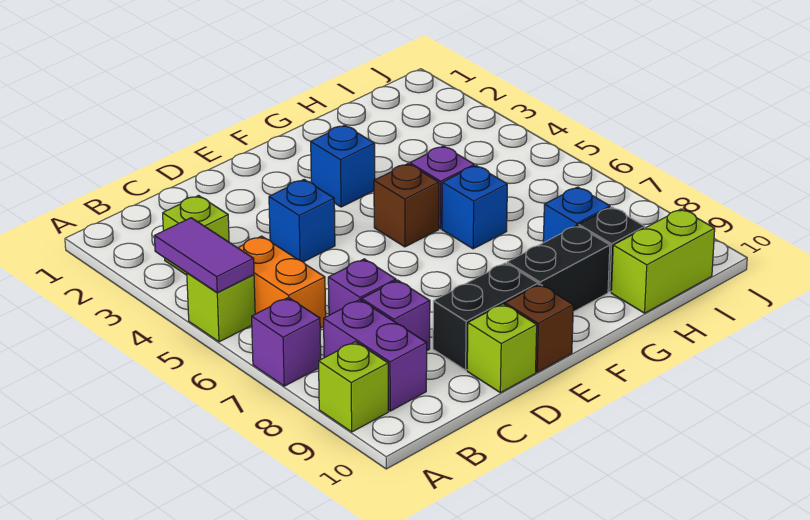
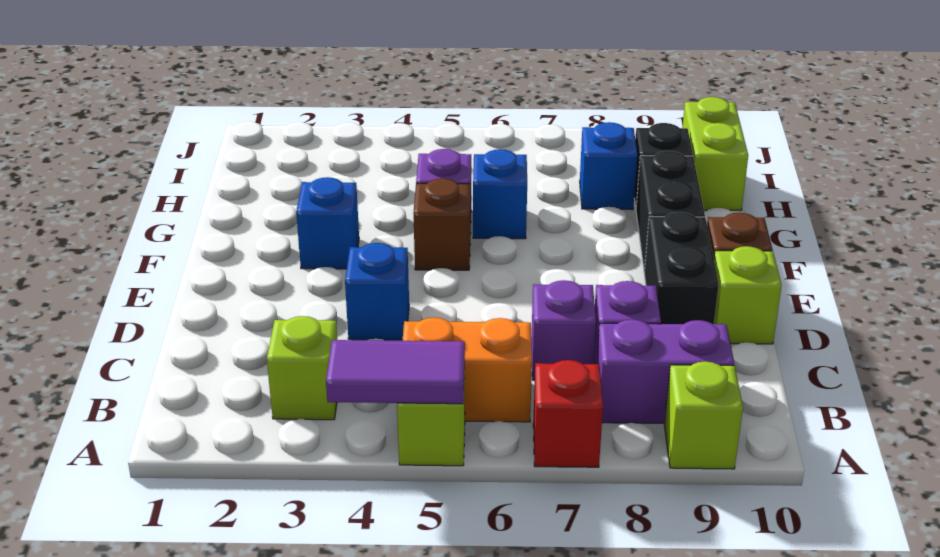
purple brick A7 level 1 -> red brick A7 level 1

